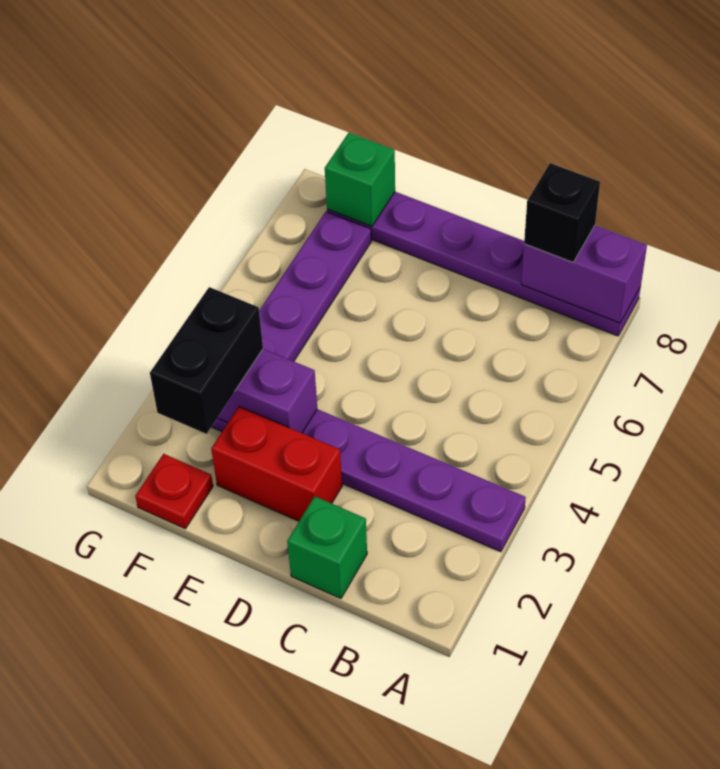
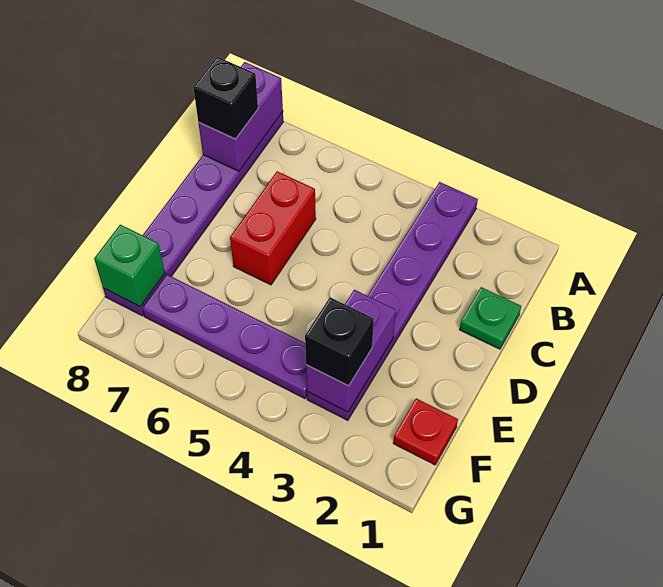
green brick C1 level 1 -> green plate C1 level 1
red brick D2:E2 level 1 -> red brick C6:D6 level 1
black brick F2:F3 level 3 -> black brick F3 level 3

